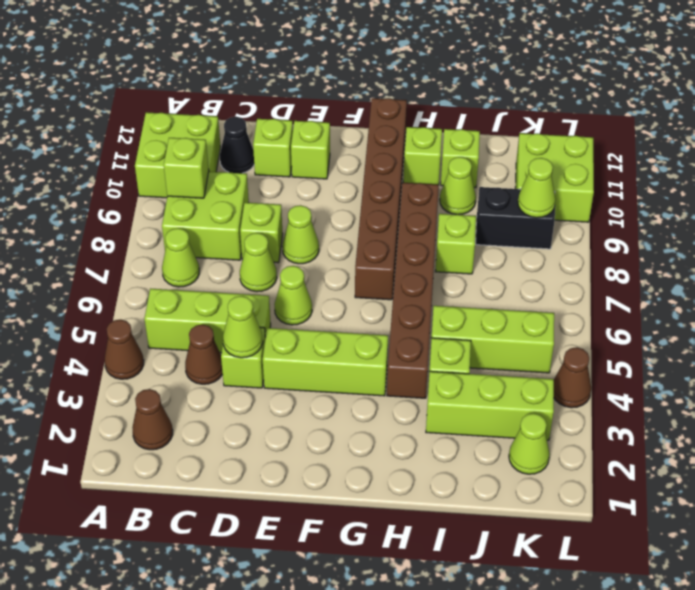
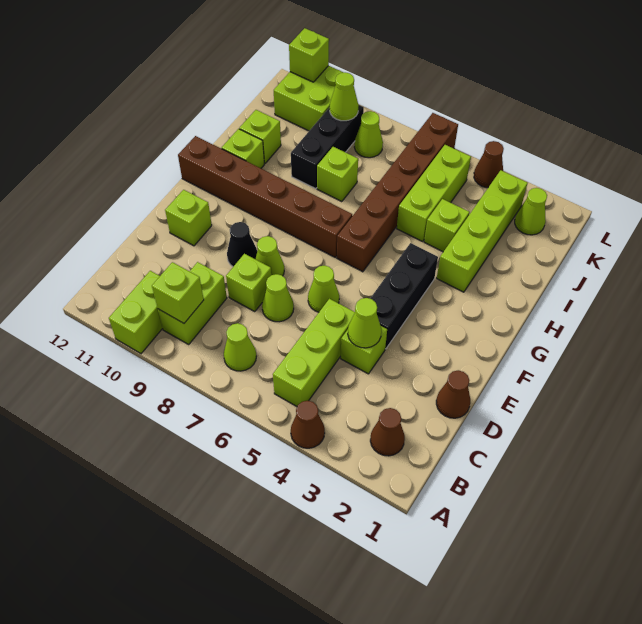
lime brick A10:B11 level 1 -> lime brick A10:B10 level 1
lime brick B8:C9 level 1 -> lime brick B9:C9 level 1
brown cone C4 level 1 -> brown cone D1 level 1
black cone C11 level 1 -> black cone E9 level 1
lime brick D11 level 1 -> lime brick L11 level 2
lime brick E4:G4 level 1 -> black brick E4:G4 level 1
brown brick H4:H9 level 1 -> brown brick G6:L6 level 1
lime brick I3:K3 level 1 -> lime brick H3:K3 level 1
lime cone I10 level 1 -> lime cone K8 level 1
black brick J9:K9 level 1 -> black brick I9:K9 level 1

